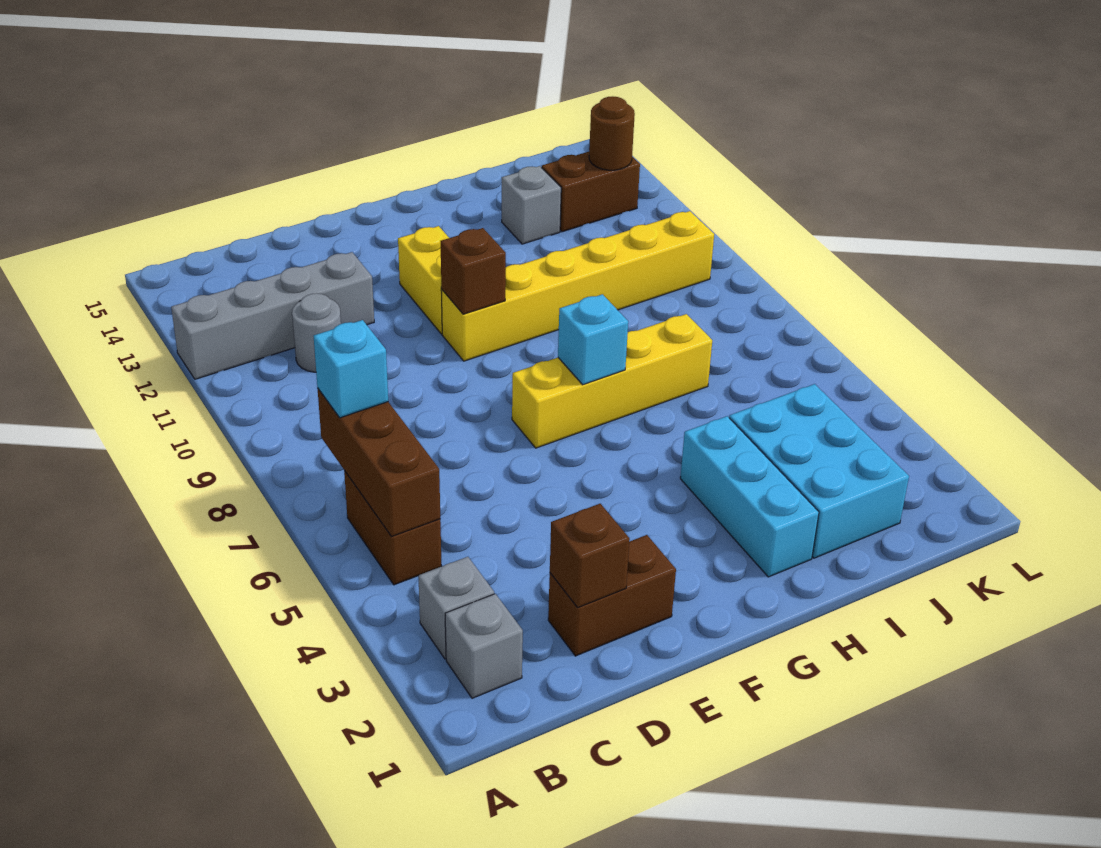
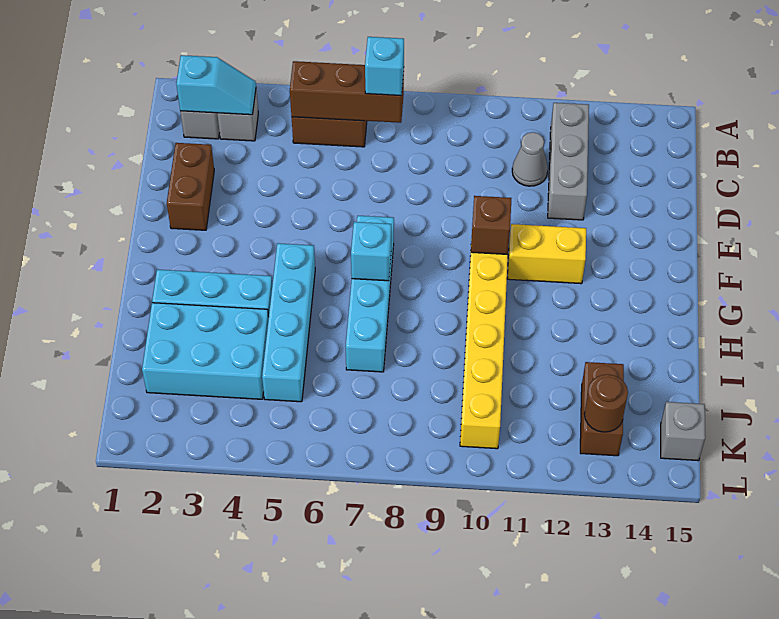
grey brick A12:D12 level 1 -> grey brick B12:D12 level 1
none -> cyan slope B2:B3 level 2 top 2
grey round brick C11 level 1 -> grey cone C11 level 1
brown brick D2 level 2 -> none
yellow brick F7:I7 level 1 -> cyan brick F7:I7 level 1
none -> cyan brick G5:J5 level 1
grey brick I13 level 1 -> grey brick K15 level 1

